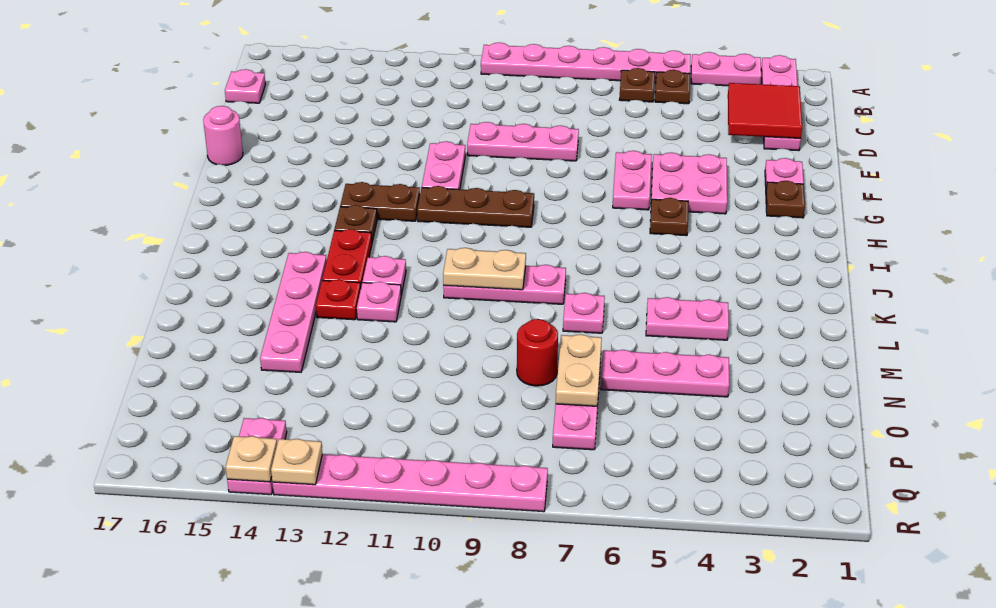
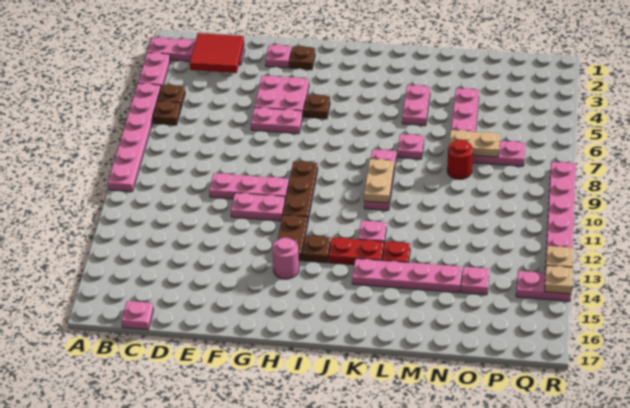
pink plate E8:E10 level 1 -> pink plate E10:G10 level 1
pink round brick F17 level 1 -> pink round brick H14 level 1
pink plate L12 level 1 -> pink plate O14 level 1

